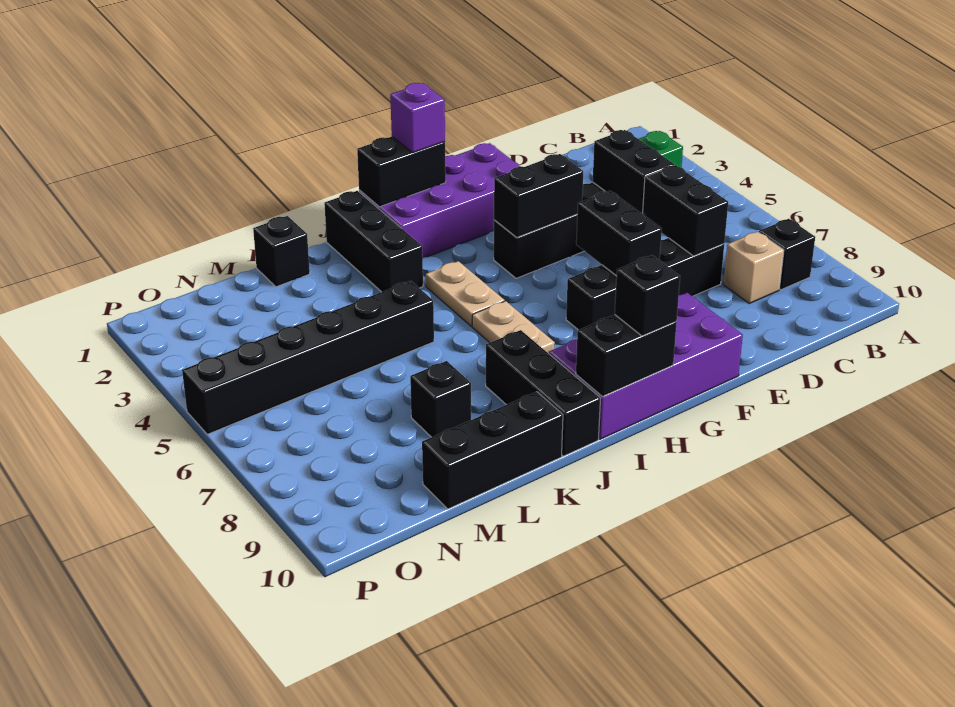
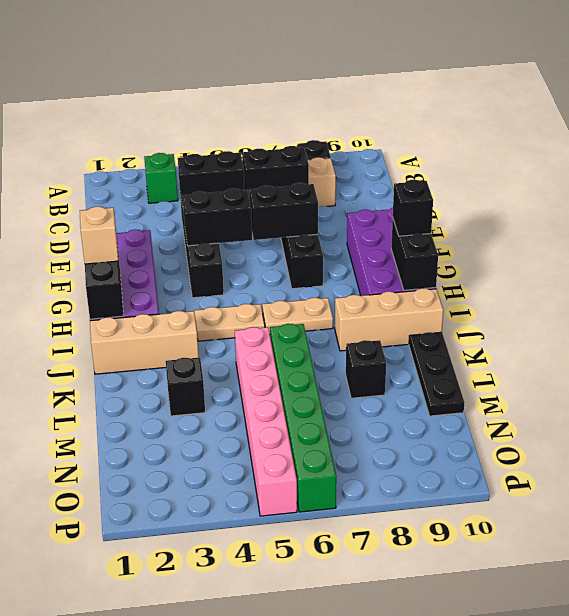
black brick F4:G4 level 2 -> black brick F4:F5 level 2
purple brick H1 level 3 -> tan brick H1 level 3
black brick J1:J3 level 1 -> tan brick J1:J3 level 1
black brick J8:J10 level 1 -> tan brick J8:J10 level 1
black brick K5:P5 level 1 -> pink brick K5:P5 level 1
none -> green brick K6:P6 level 1
black brick K10:M10 level 1 -> black plate K10:M10 level 1
black brick L1 level 1 -> black brick L3 level 1

